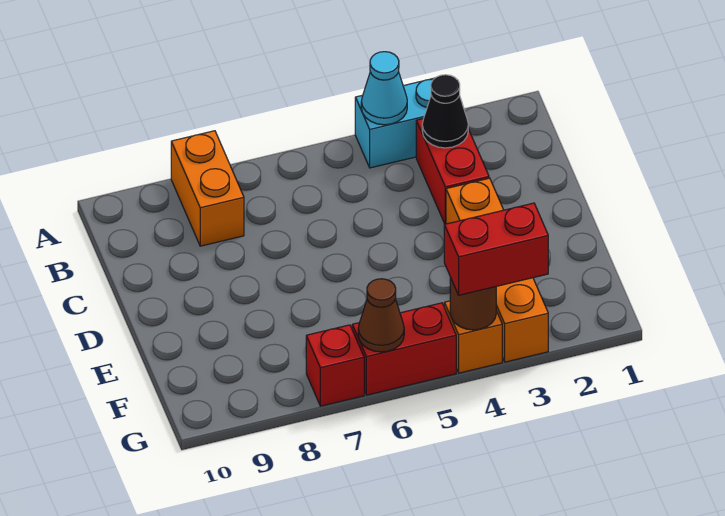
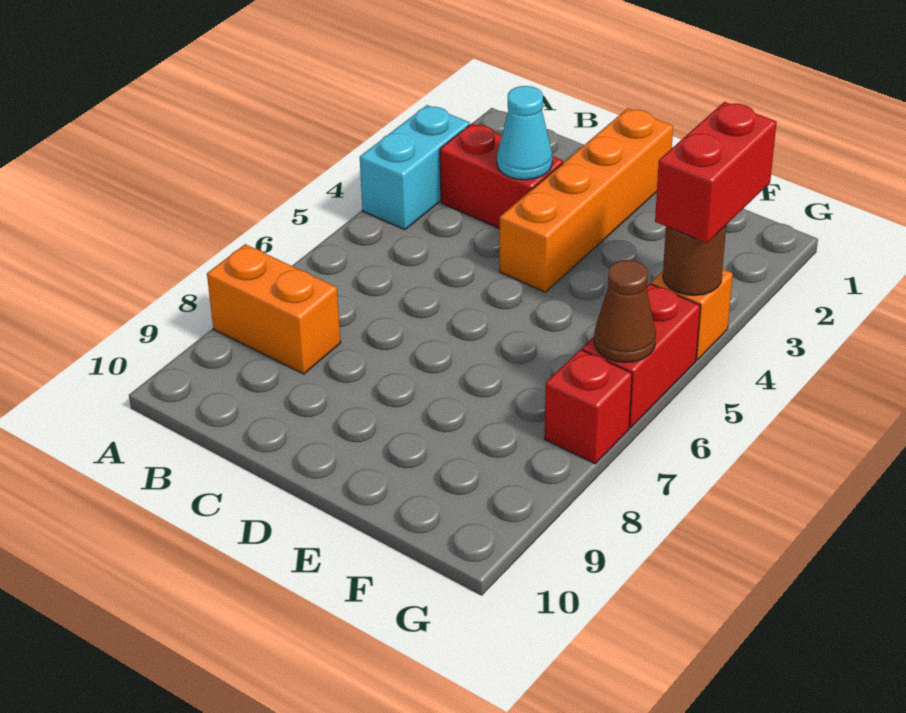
cyan cone A4 level 2 -> cyan cone C3 level 2
black cone B3 level 2 -> none
orange brick D3:G3 level 1 -> orange brick D1:D4 level 1

